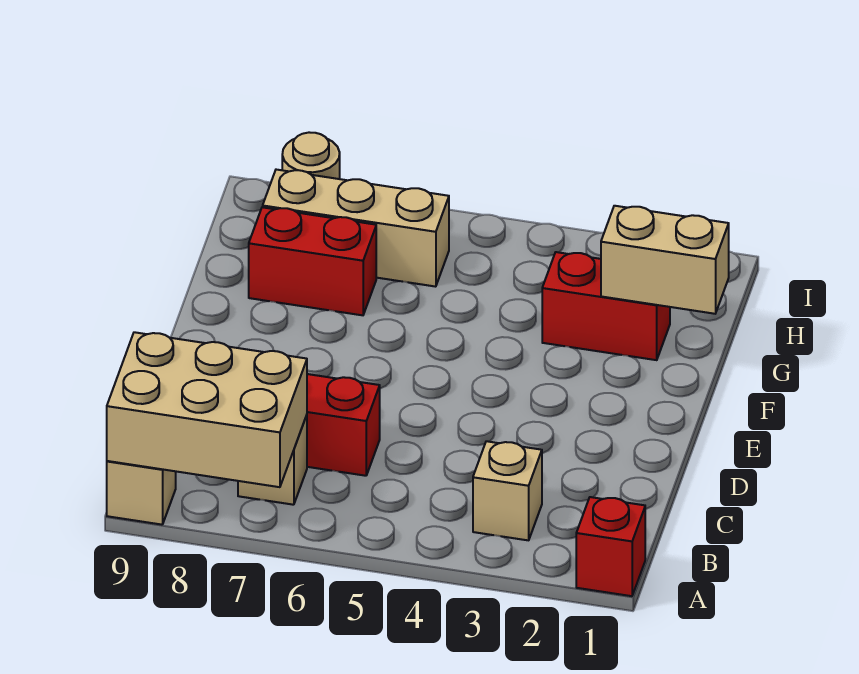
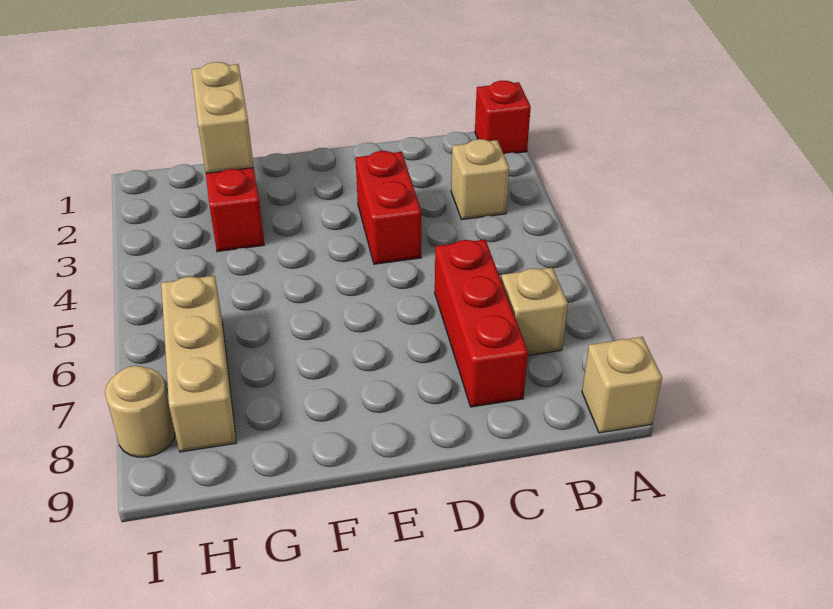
tan brick A7:B9 level 2 -> none
red brick G7:G8 level 1 -> red brick D3:D4 level 1

